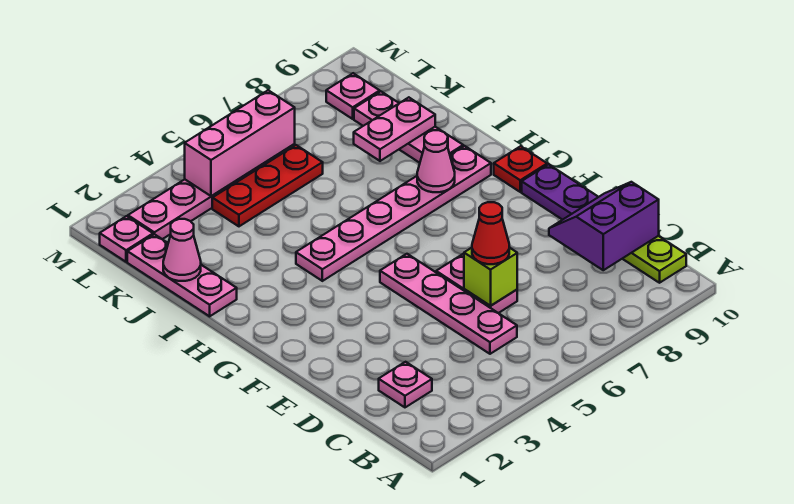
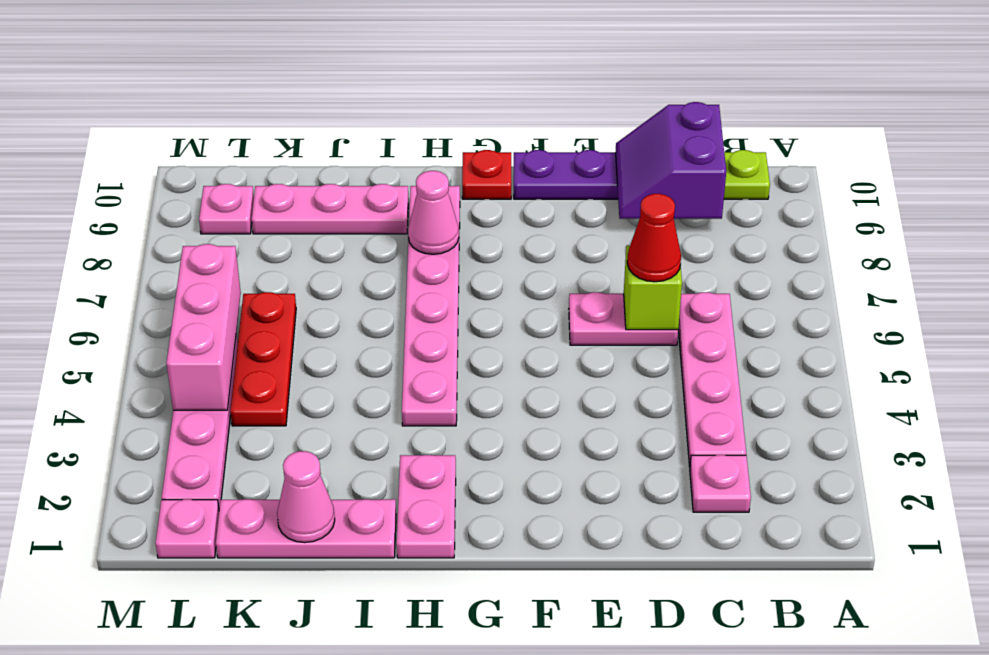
pink plate C5:F5 level 1 -> pink plate C3:C6 level 1
pink plate J8:J9 level 2 -> pink plate H1:H2 level 1

